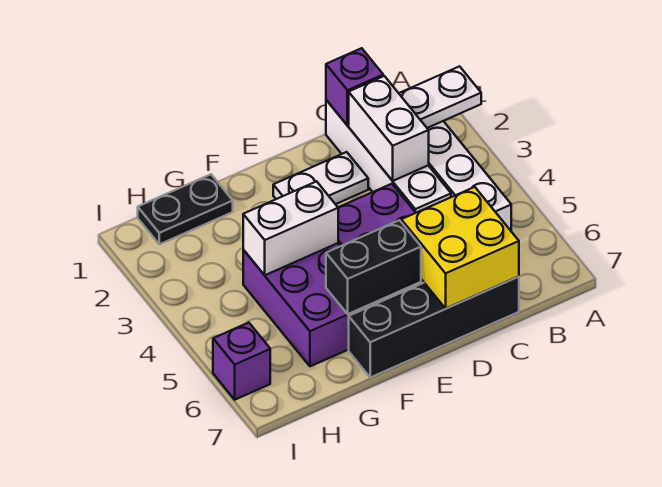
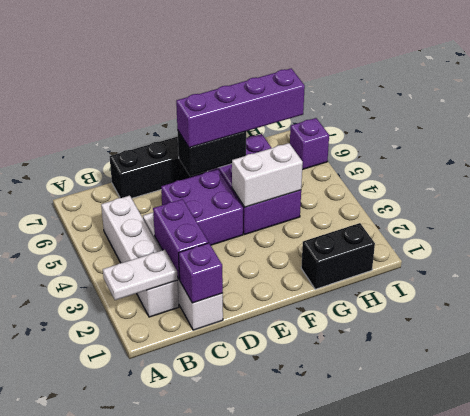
white brick C2:C3 level 2 -> purple brick C2:C3 level 2
yellow brick C6:D7 level 2 -> none
white plate D2:E2 level 1 -> none
none -> purple brick E6:H6 level 3
black plate G1:H1 level 1 -> black brick G1:H1 level 1

